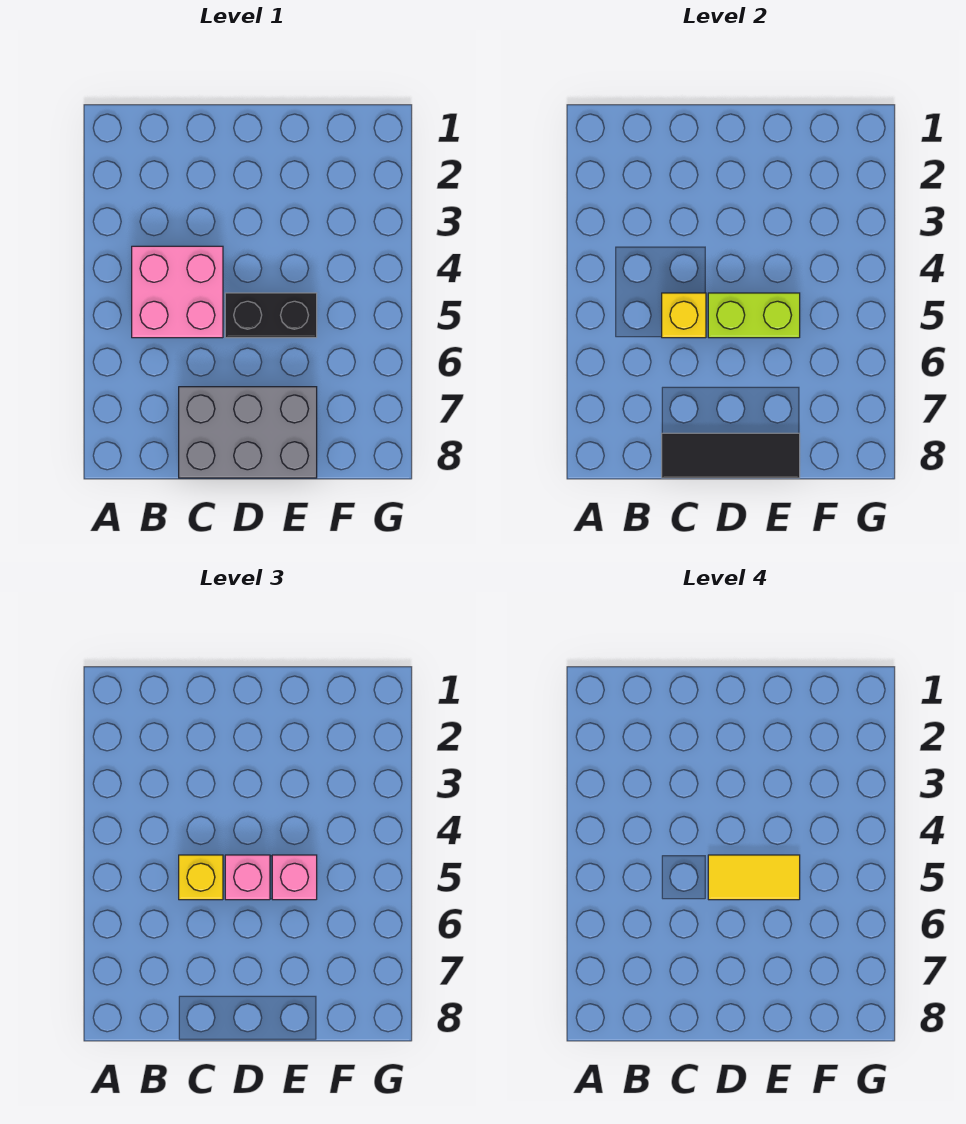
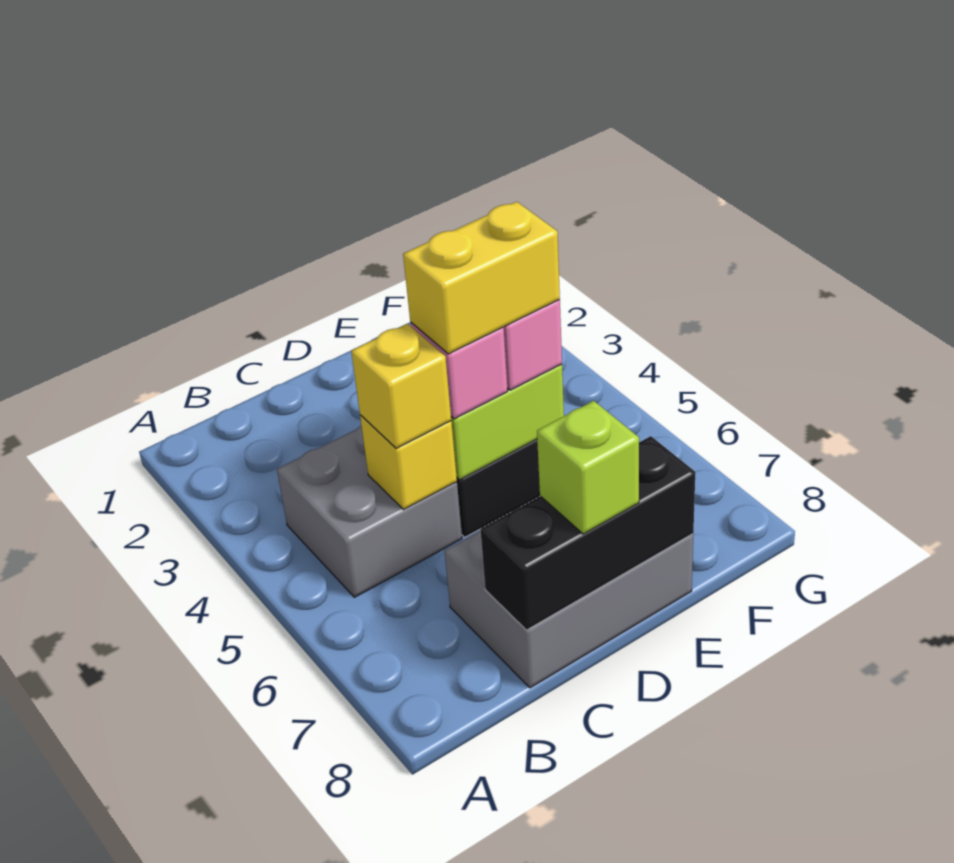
pink brick B4:C5 level 1 -> grey brick B4:C5 level 1
black tile C8:E8 level 2 -> black brick C8:E8 level 2
yellow tile D5:E5 level 4 -> yellow brick D5:E5 level 4
none -> lime brick D8 level 3

